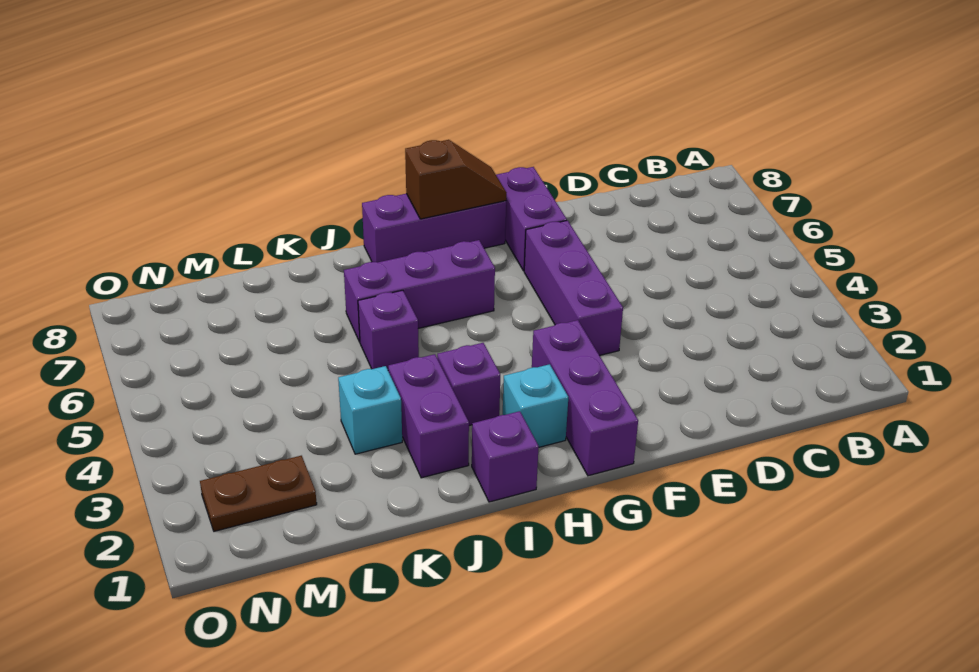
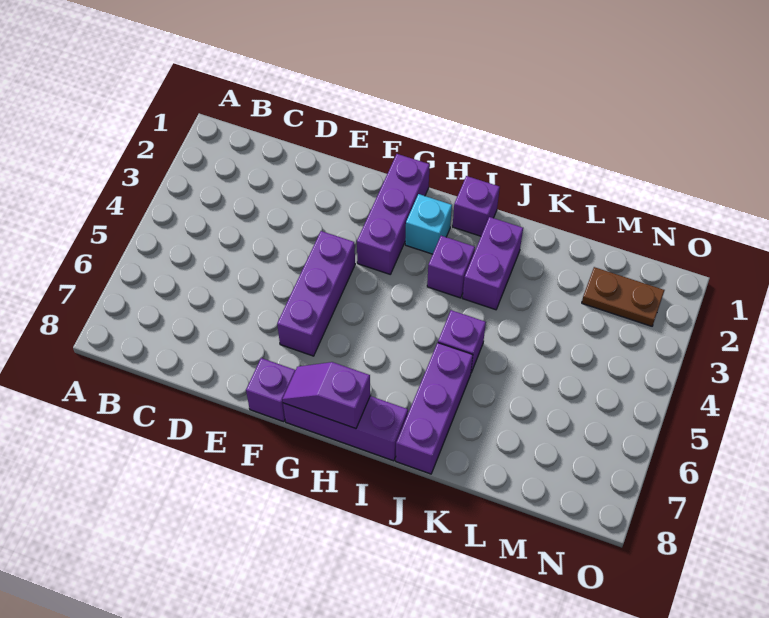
purple brick F7:F8 level 1 -> purple brick F8 level 1
brown slope G8:H8 level 2 top H -> purple slope G8:H8 level 2 top H
purple brick H6:J6 level 1 -> purple brick J6:J8 level 1
cyan brick K3 level 1 -> none

